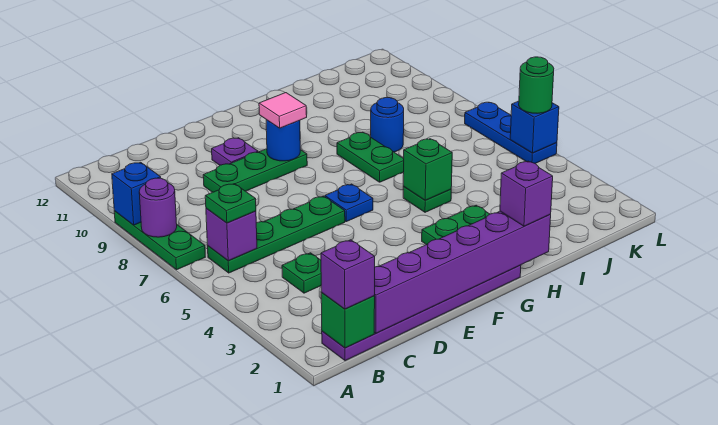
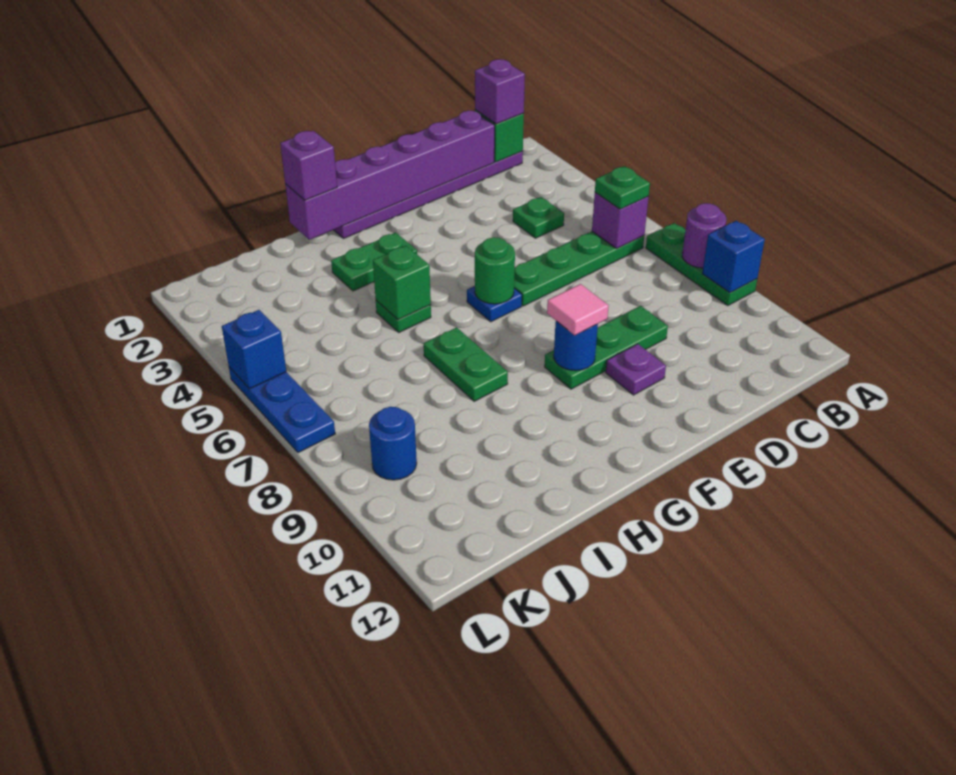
blue round brick I8 level 1 -> blue round brick K9 level 1
green round brick L5 level 3 -> green round brick F6 level 2

